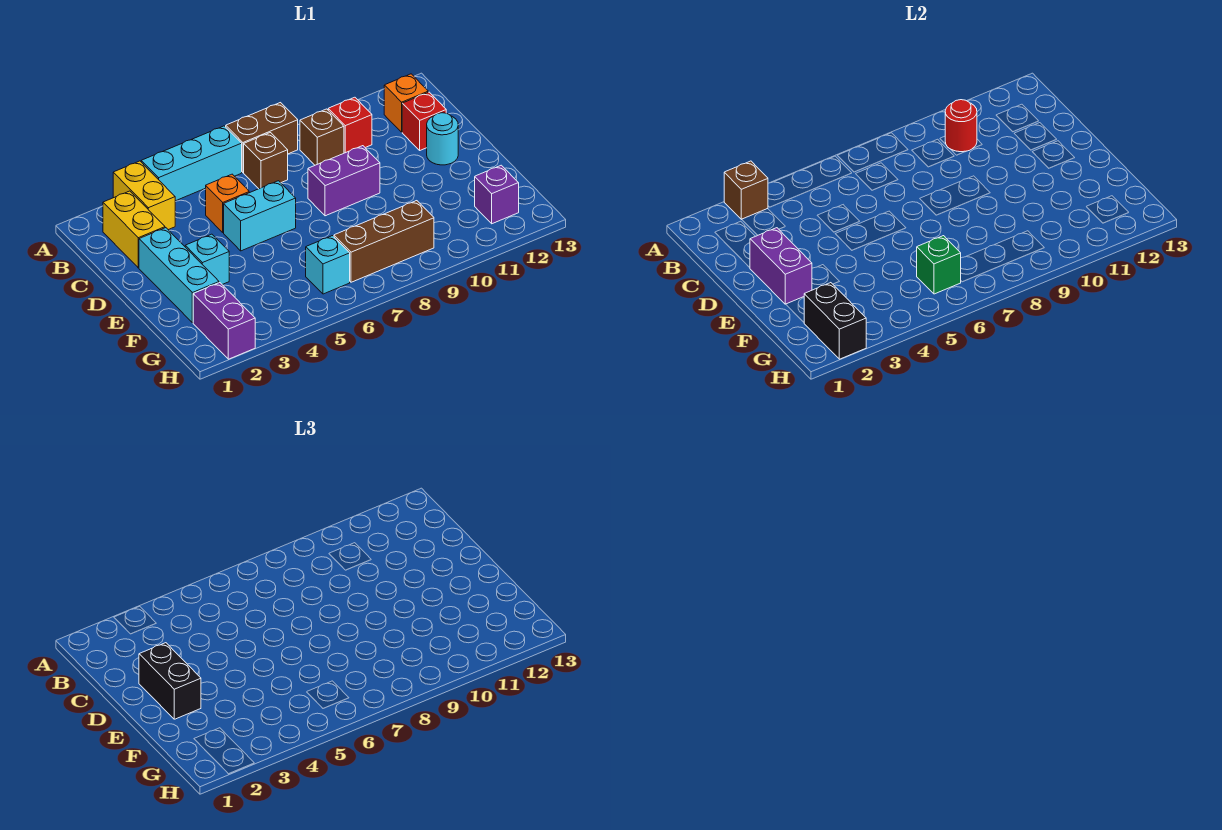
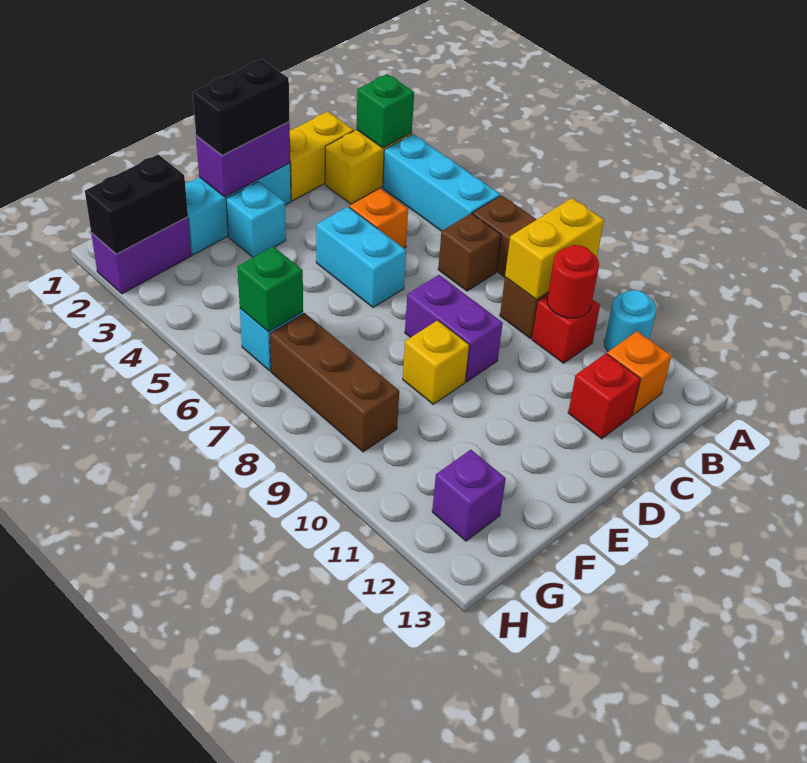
brown brick A3 level 2 -> green brick A3 level 2
none -> yellow brick A9:B9 level 2
cyan round brick D12 level 1 -> cyan round brick A11 level 1
none -> yellow brick E9 level 1

